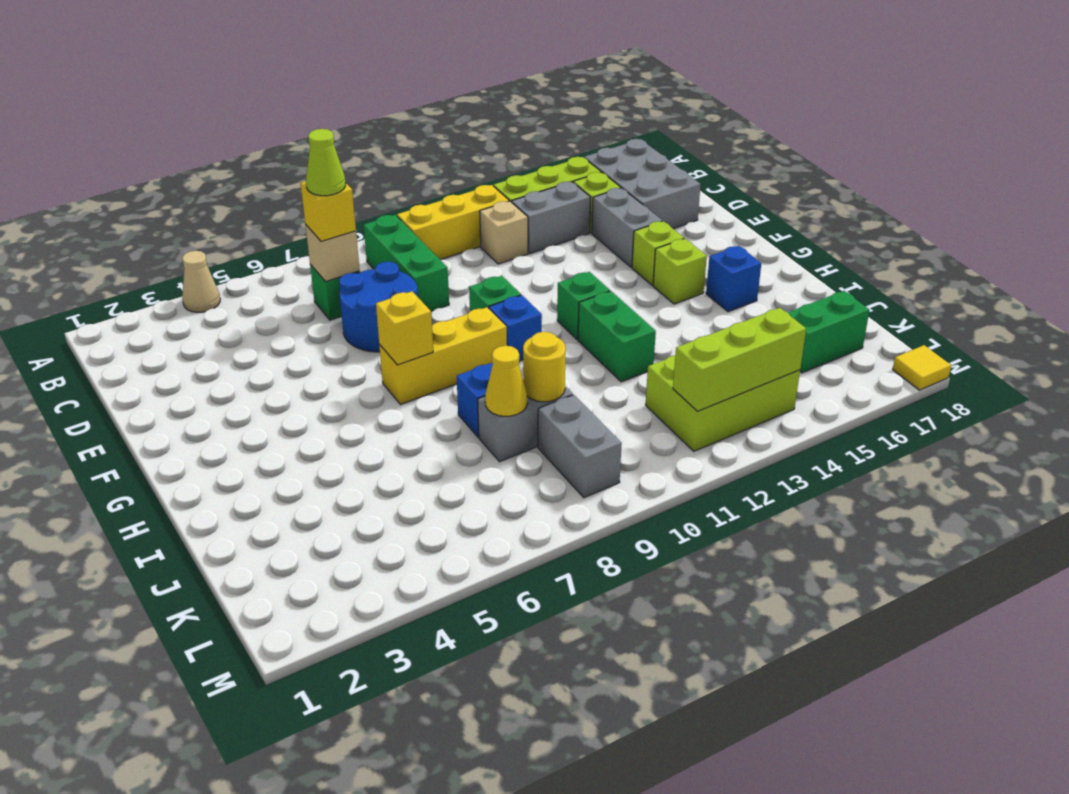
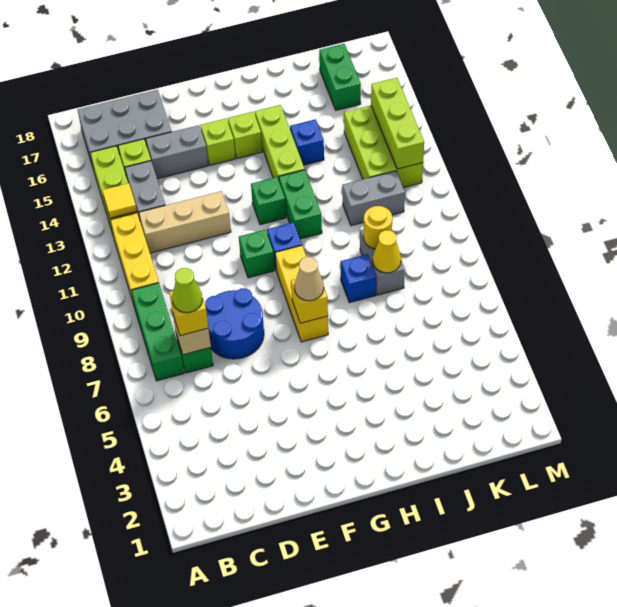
tan cone A4 level 1 -> tan cone G7 level 3
green brick B9:D9 level 1 -> green brick B7:B9 level 1
tan brick C12 level 1 -> tan brick C12:E12 level 1
green brick H12:I12 level 1 -> green brick H11:H12 level 1
none -> lime brick H13:H15 level 1
blue brick H16 level 1 -> blue brick I14 level 1
grey brick K9:L9 level 1 -> grey brick J11:K11 level 1
yellow tile M18 level 1 -> yellow tile B13 level 2

